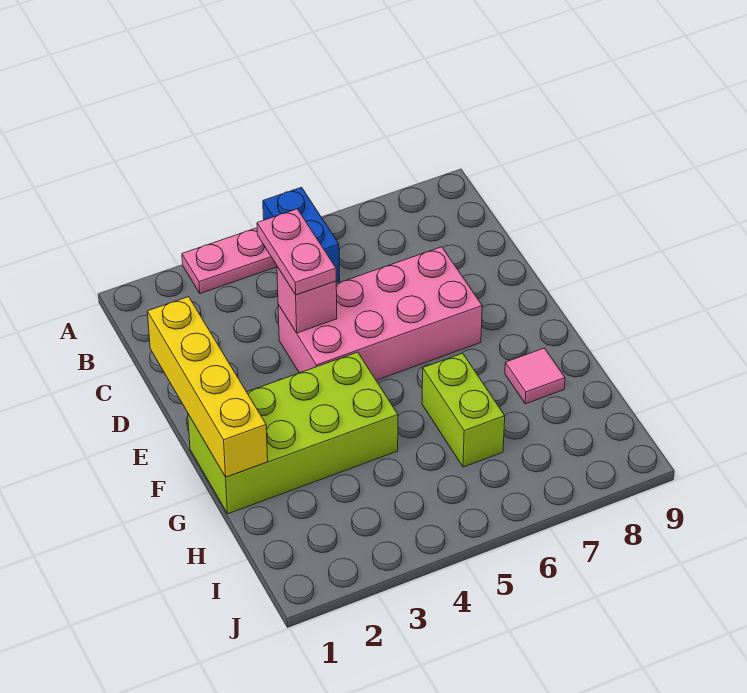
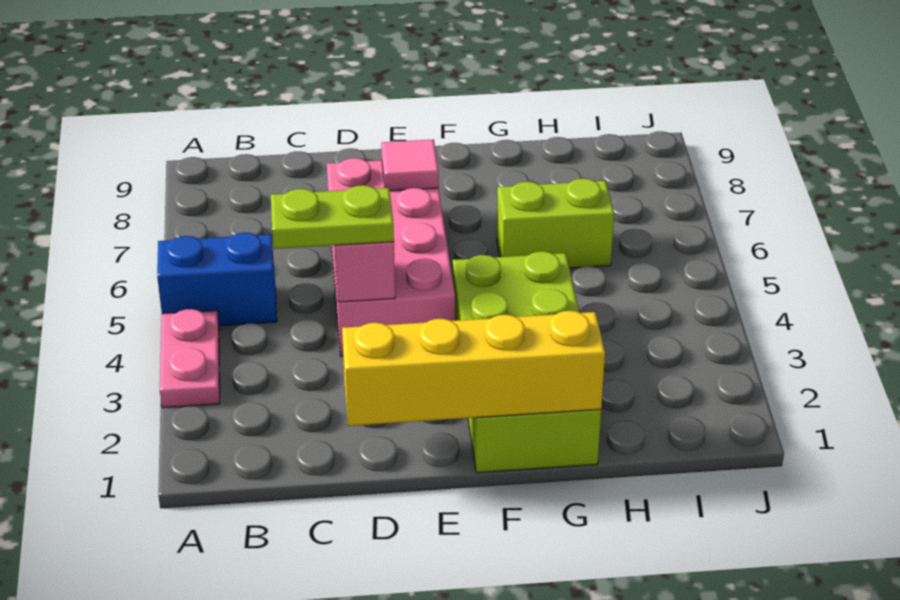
pink plate C4:D4 level 3 -> lime plate C4:D4 level 3
pink tile G8 level 1 -> pink tile E7 level 2

